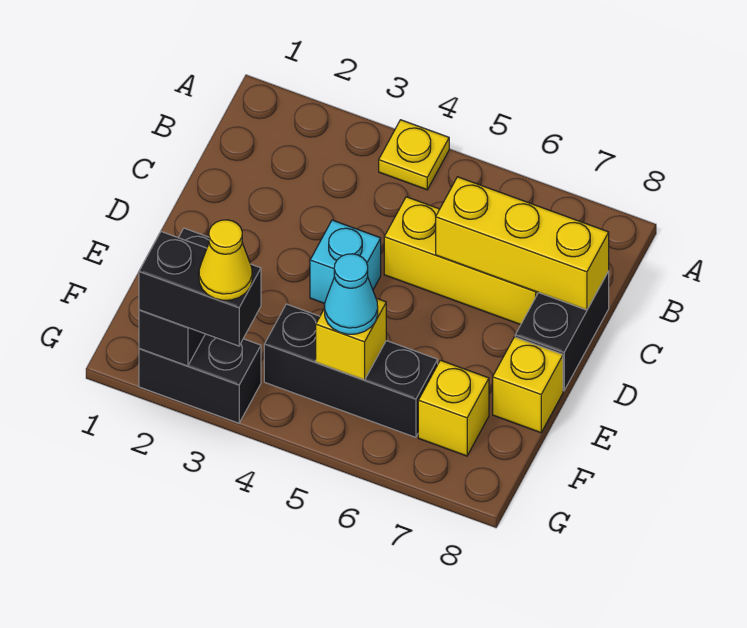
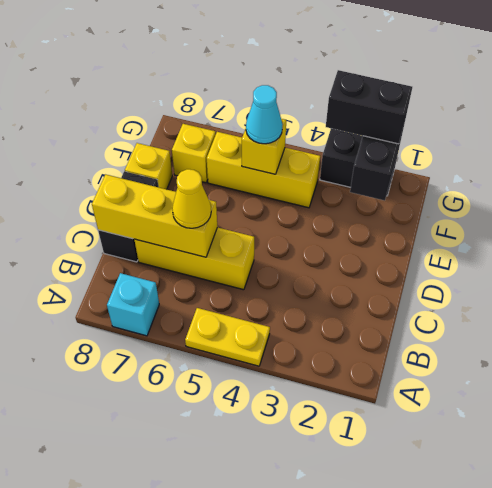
yellow plate A4 level 1 -> yellow plate A4:A5 level 1
cyan brick D4 level 1 -> cyan brick A7 level 1
black brick F4:F6 level 1 -> yellow brick F4:F6 level 1
yellow cone G3 level 4 -> yellow cone C6 level 3

